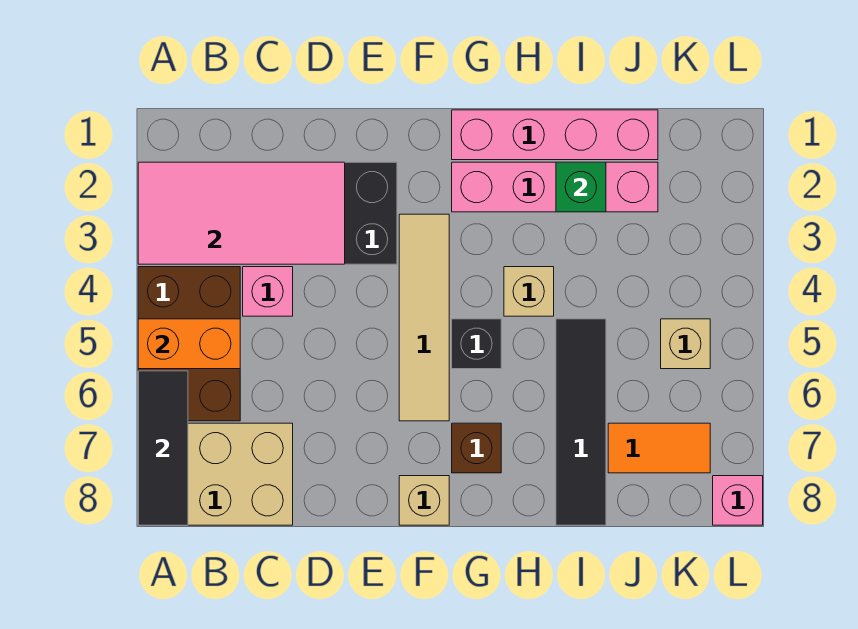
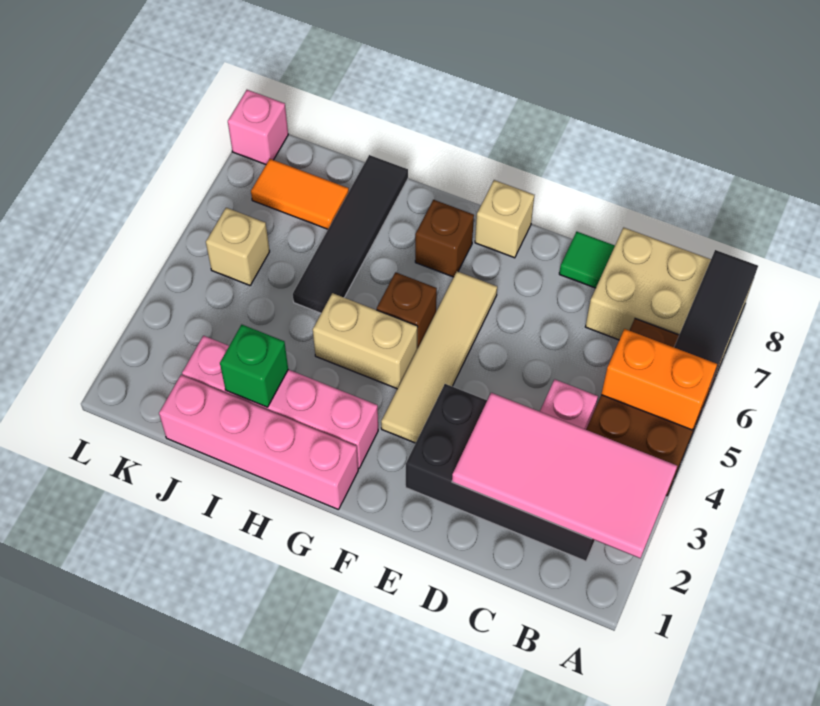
none -> green tile D8 level 1
black brick G5 level 1 -> brown brick G5 level 1
tan brick H4 level 1 -> tan brick G4:H4 level 1

